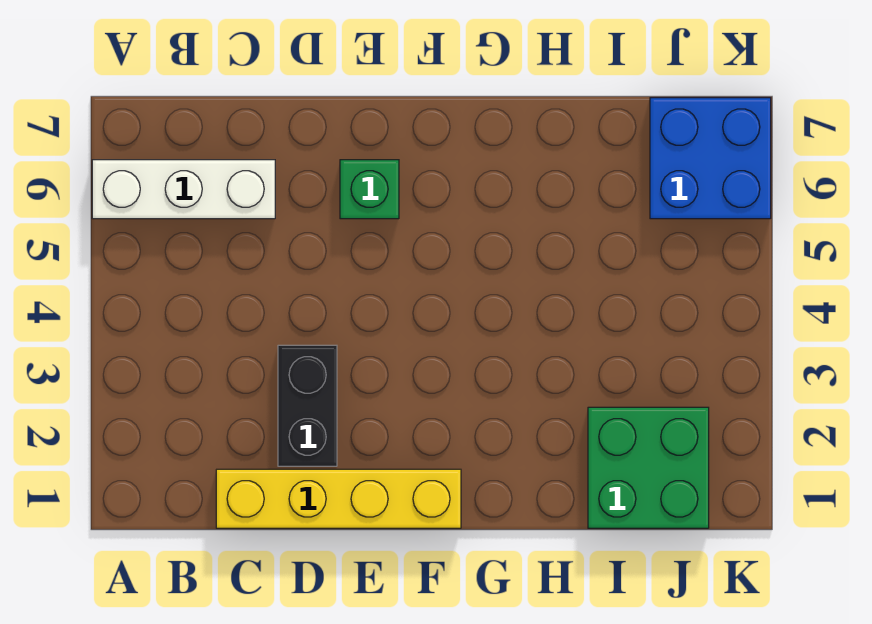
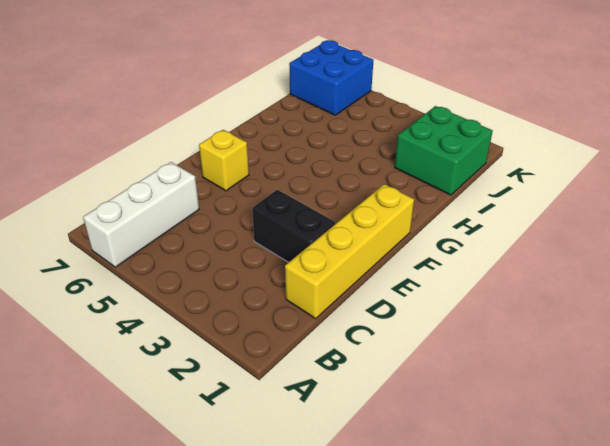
green brick E6 level 1 -> yellow brick E6 level 1

